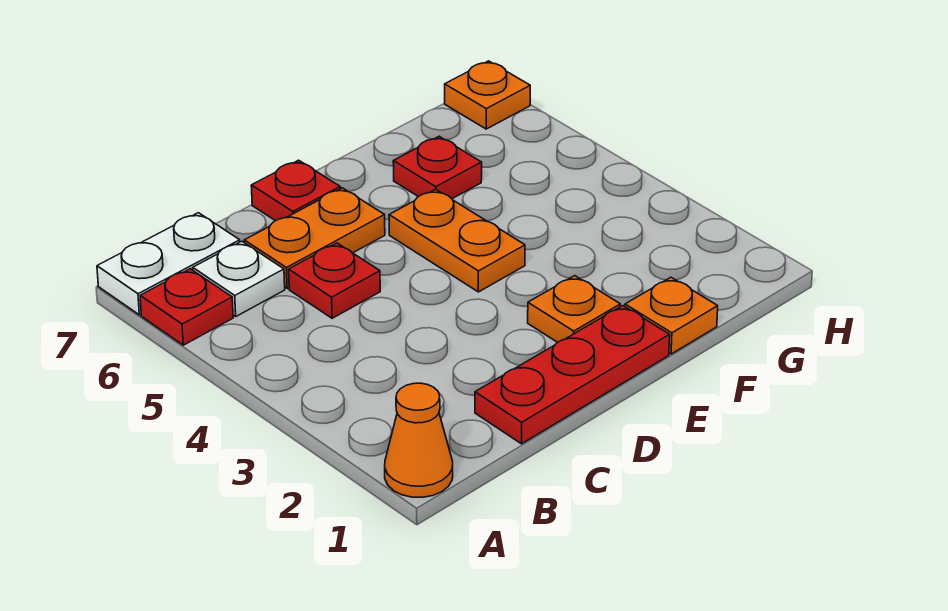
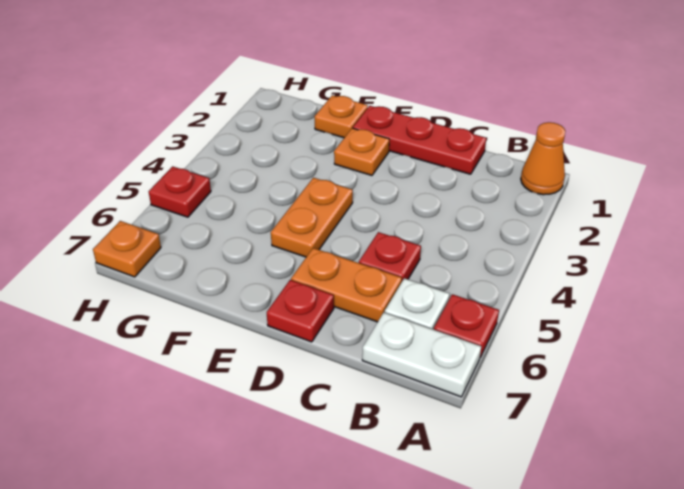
red plate F6 level 1 -> red plate H5 level 1

